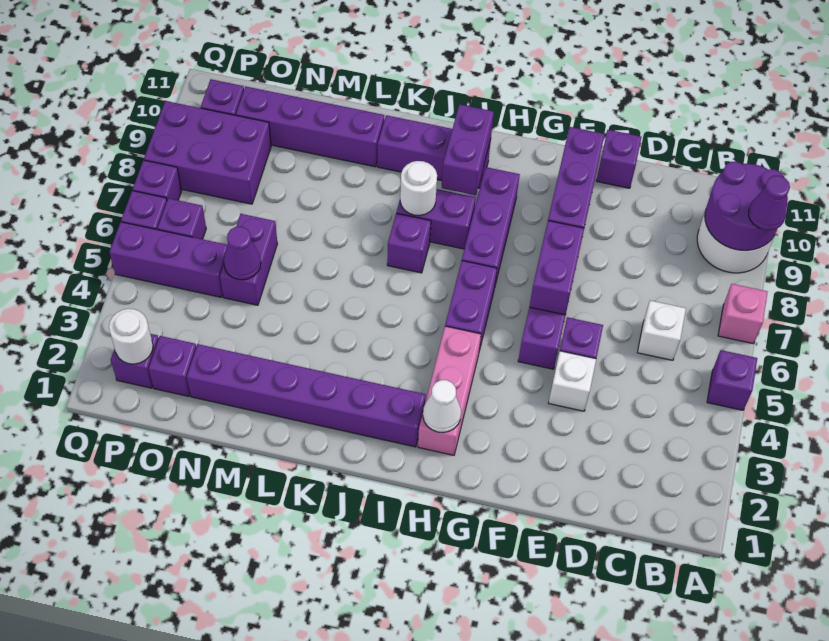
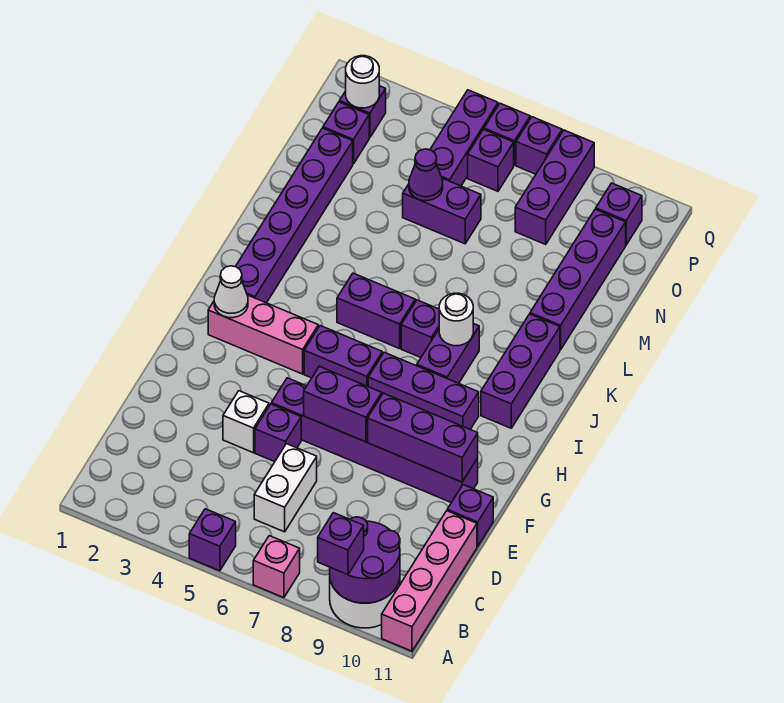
purple cone A9 level 3 -> purple brick A9 level 3
none -> pink brick A11:D11 level 1
white brick C6 level 1 -> white brick C6:D6 level 1
purple brick I9:I10 level 2 -> purple brick J5:J6 level 1
purple brick O8:Q9 level 1 -> purple brick O8:Q8 level 1

